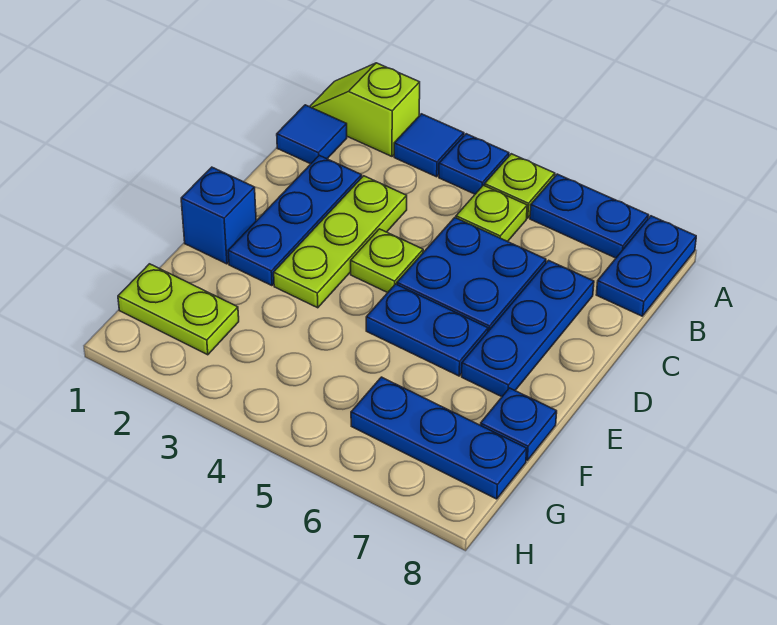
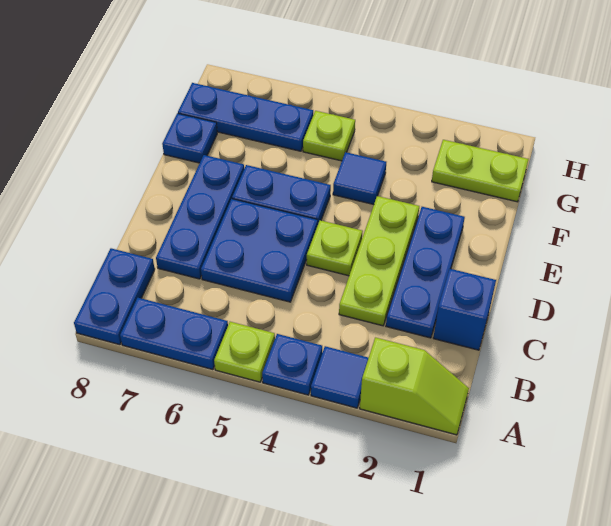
blue tile B1 level 1 -> blue tile F4 level 1
lime plate B5 level 1 -> lime plate G5 level 1
blue brick E1 level 1 -> blue brick C1 level 1

